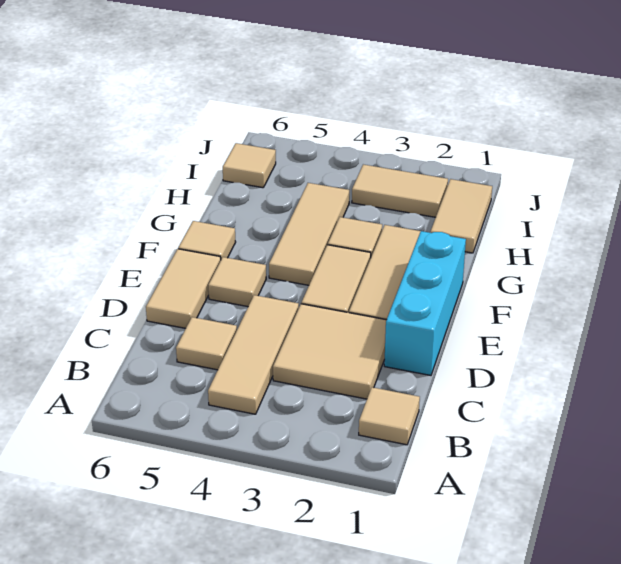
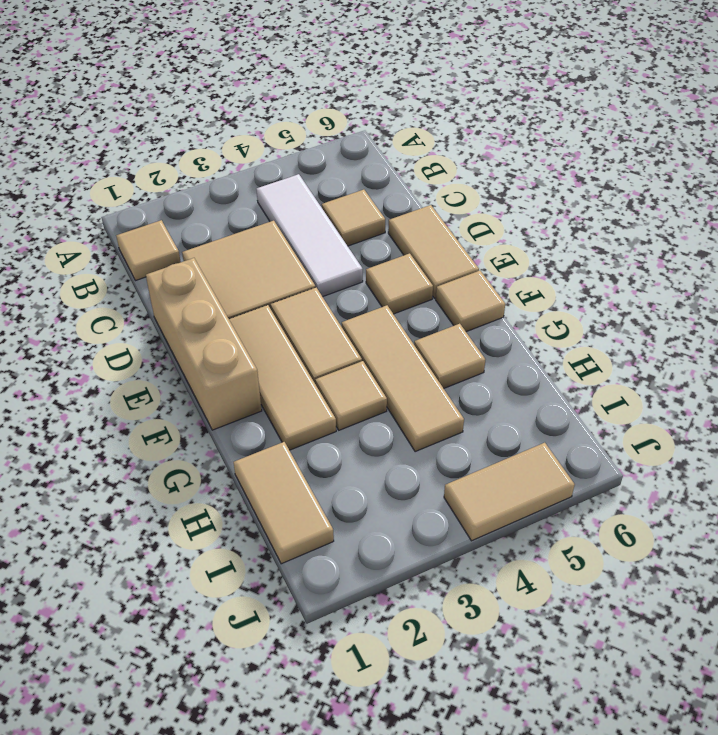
tan tile B4:D4 level 1 -> white tile B4:D4 level 1
cyan brick D1:F1 level 1 -> tan brick D1:F1 level 1
tan tile I2:I3 level 1 -> tan tile J4:J5 level 1
tan tile I6 level 1 -> tan tile G5 level 1

